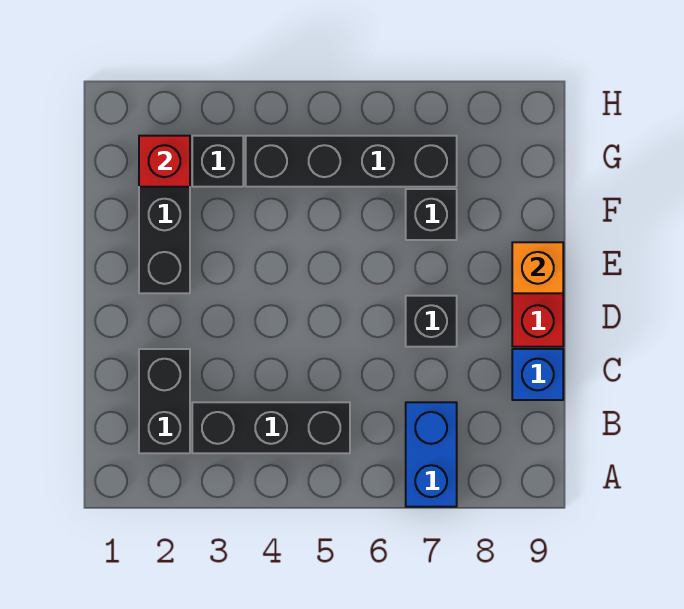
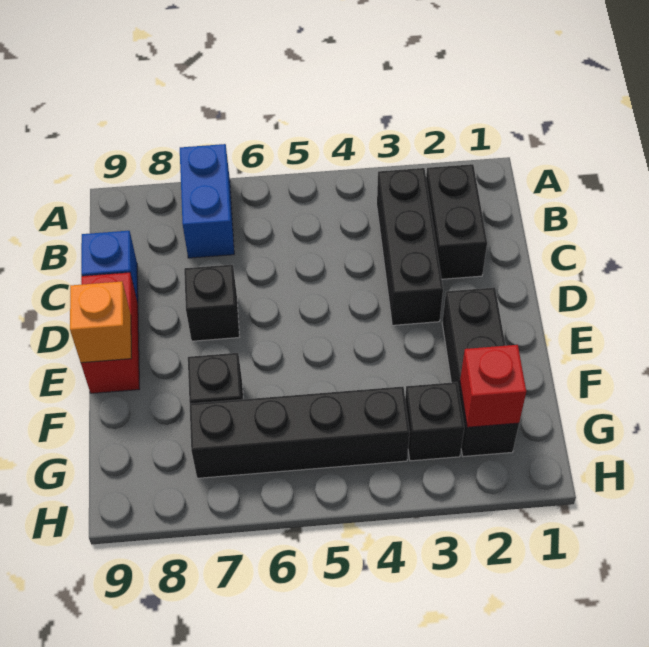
black brick B3:B5 level 1 -> black brick B3:D3 level 1

